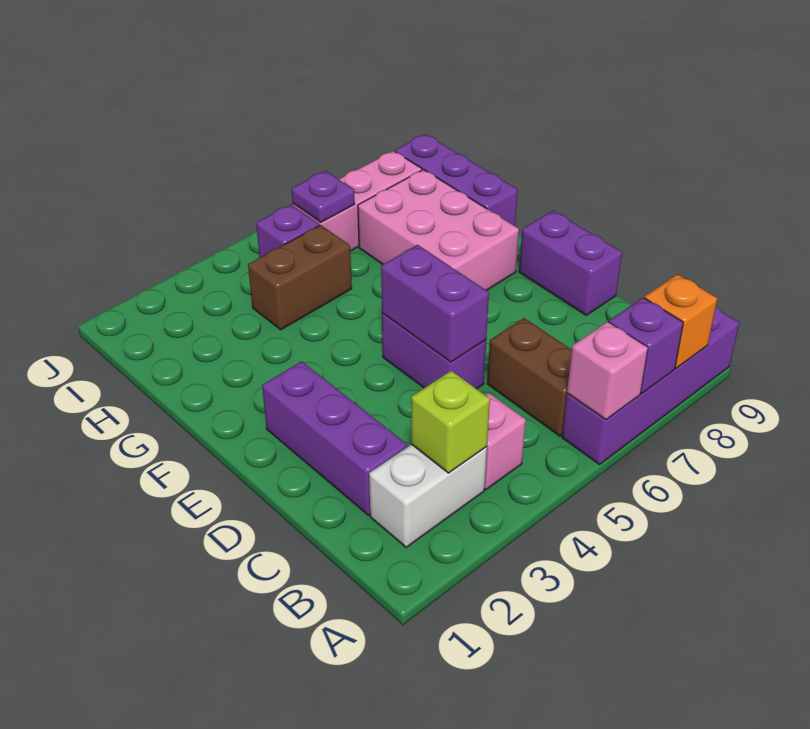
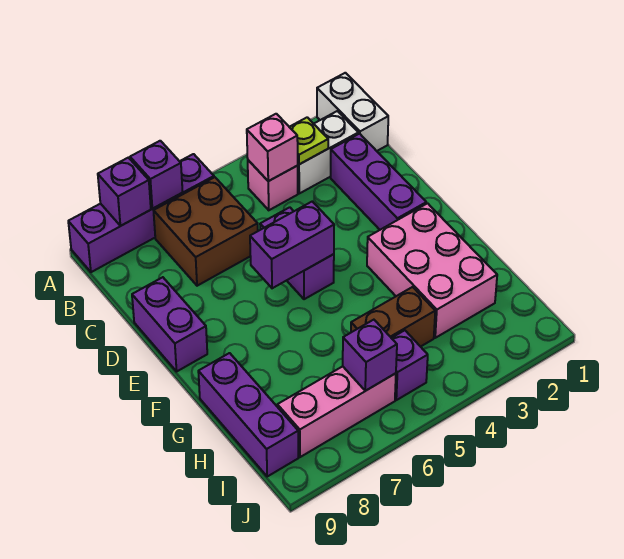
none -> white brick A1:B1 level 1
pink brick A6 level 2 -> pink brick B4 level 2
orange brick A8 level 2 -> purple brick A8 level 2
lime brick B3 level 2 -> lime plate B3 level 2
brown brick B6:C6 level 1 -> brown brick B6:C7 level 1
purple brick D5:E5 level 2 -> purple brick E5:E6 level 2
pink brick F7:H8 level 1 -> pink brick F2:H3 level 1
purple plate I6 level 2 -> purple brick I6 level 2

